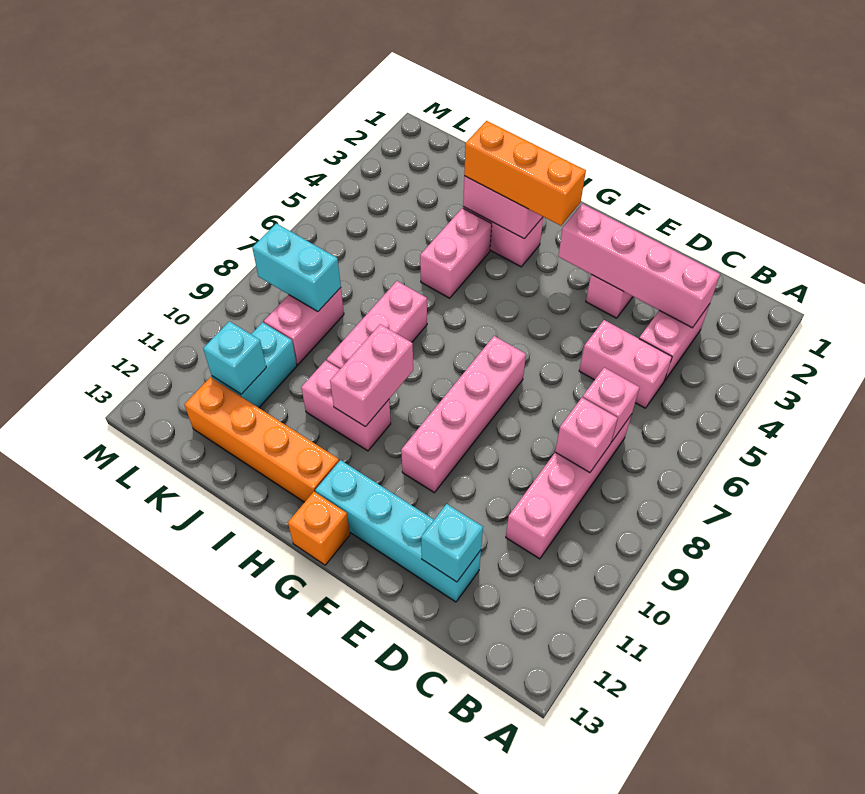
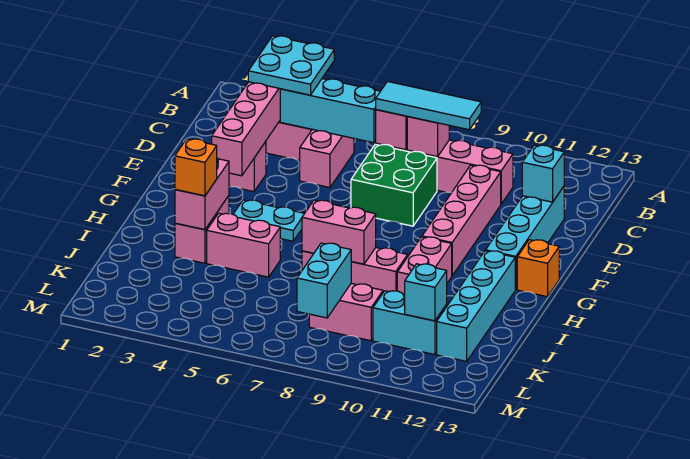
none -> cyan plate B3:C4 level 3
none -> cyan brick C4:C6 level 2
none -> cyan tile C7:C9 level 3
none -> green brick D7:E8 level 1
pink brick F7:F10 level 1 -> pink brick D10:G10 level 1
orange brick G3:I3 level 3 -> orange brick I3 level 3
none -> cyan plate G4:G5 level 1
pink brick H9:H10 level 2 -> pink brick I7:I8 level 2
orange brick H12:K12 level 1 -> cyan brick H12:K12 level 1

